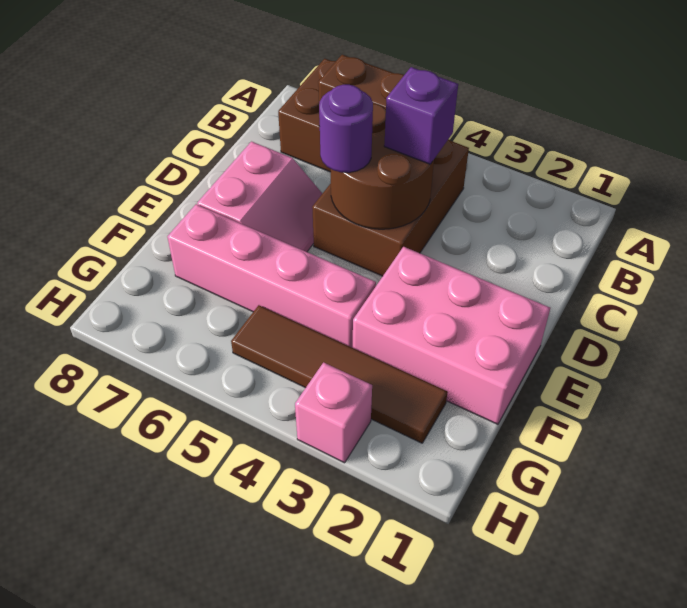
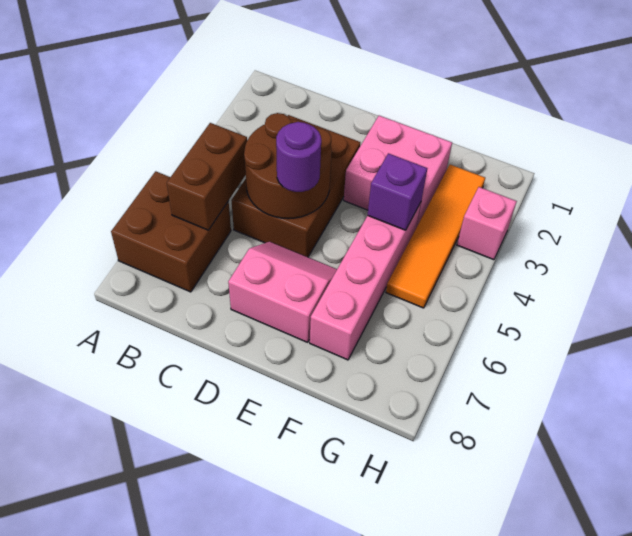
brown brick B4:D5 level 1 -> brown brick C3:D5 level 1
purple brick C4 level 3 -> purple brick F4 level 2
pink brick E1:F3 level 1 -> pink brick E2:F3 level 1
brown tile G2:G5 level 1 -> orange tile G2:G5 level 1

